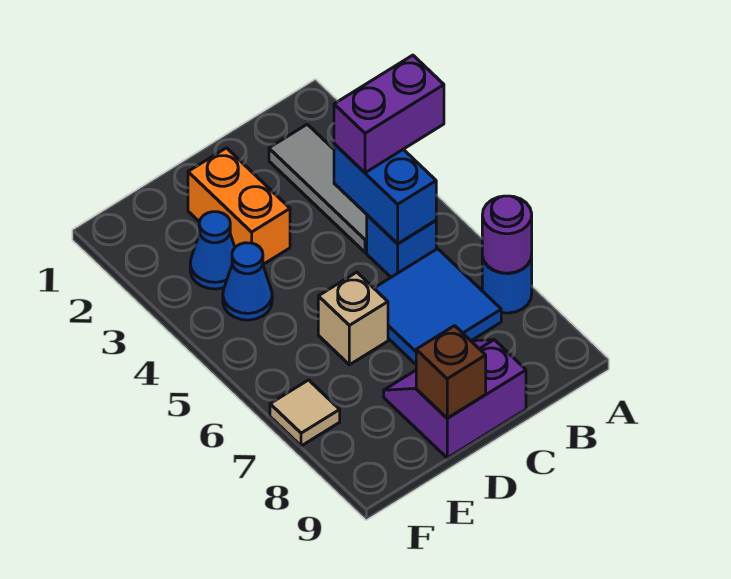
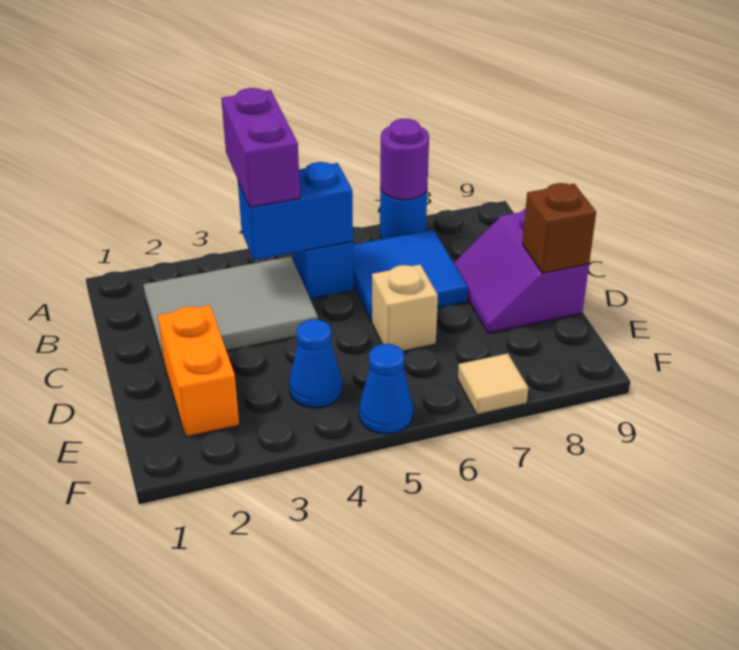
grey tile B2:B4 level 1 -> grey tile B2:C4 level 1
orange brick D2:D3 level 1 -> orange brick D2:E2 level 1
blue cone E3 level 1 -> blue cone F5 level 1

